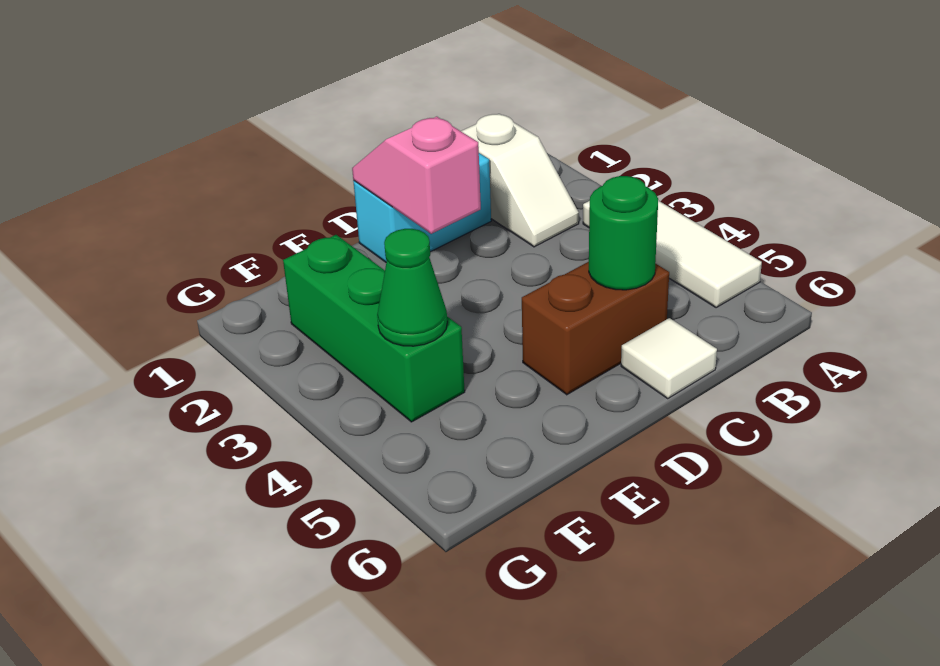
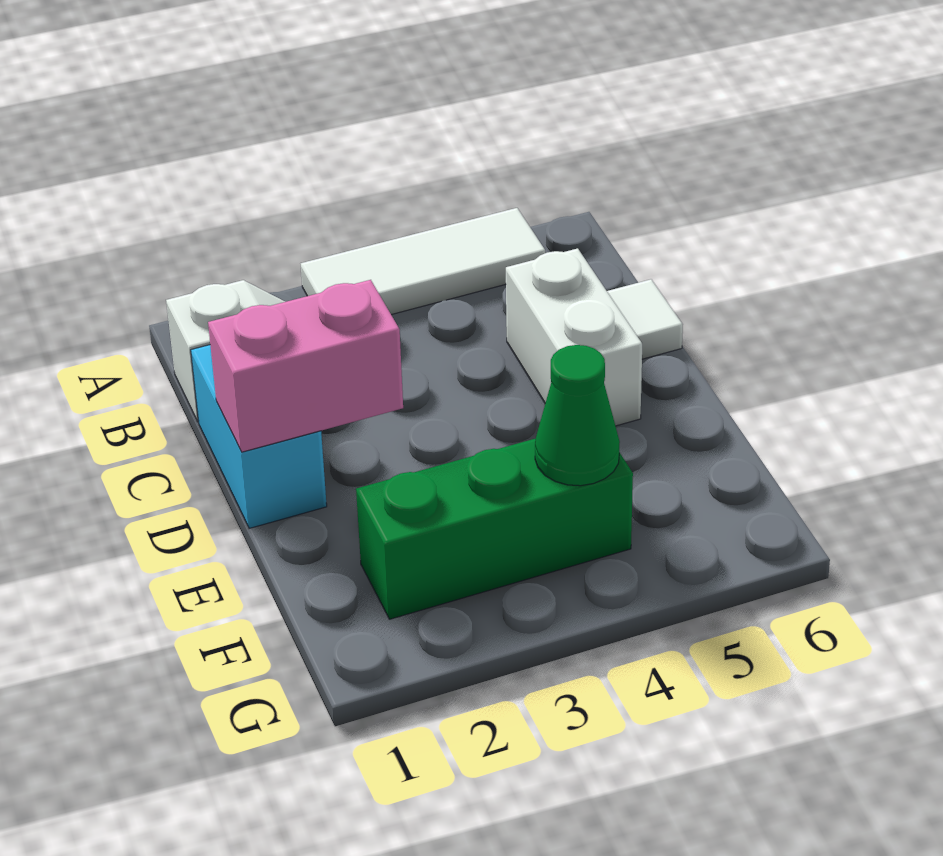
brown brick C5:D5 level 1 -> white brick C5:D5 level 1
green round brick C5 level 2 -> none
pink slope D1:D2 level 2 top 2 -> pink brick D1:D2 level 2

